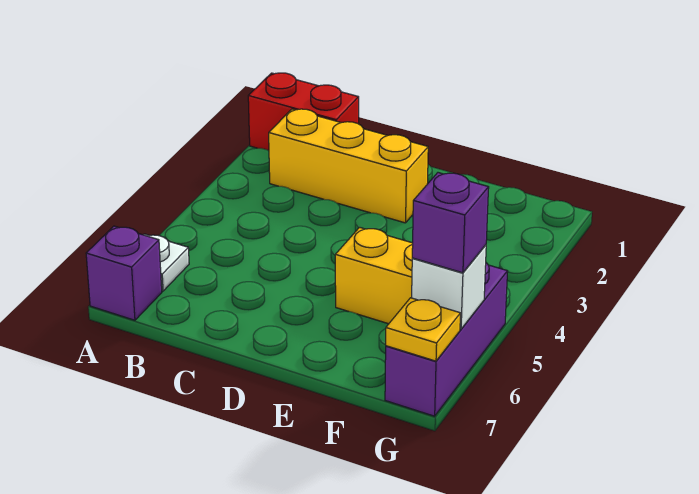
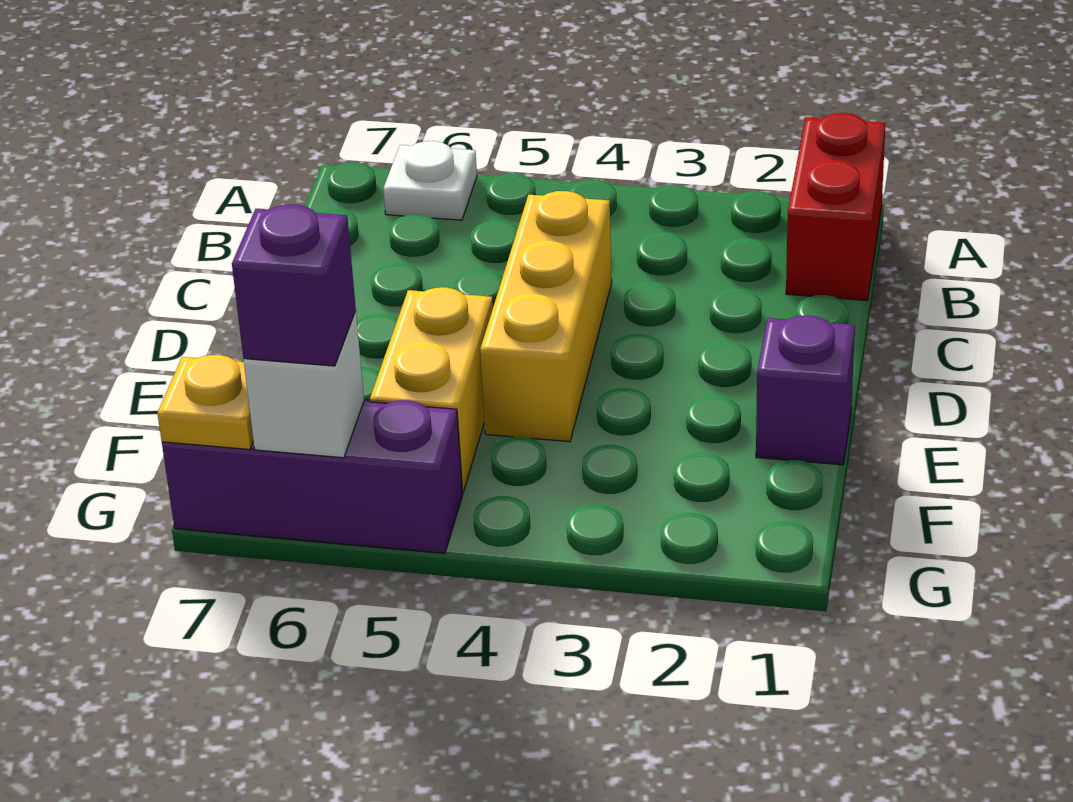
purple brick A7 level 1 -> purple brick E1 level 1
yellow brick B2:D2 level 1 -> yellow brick C4:E4 level 1

